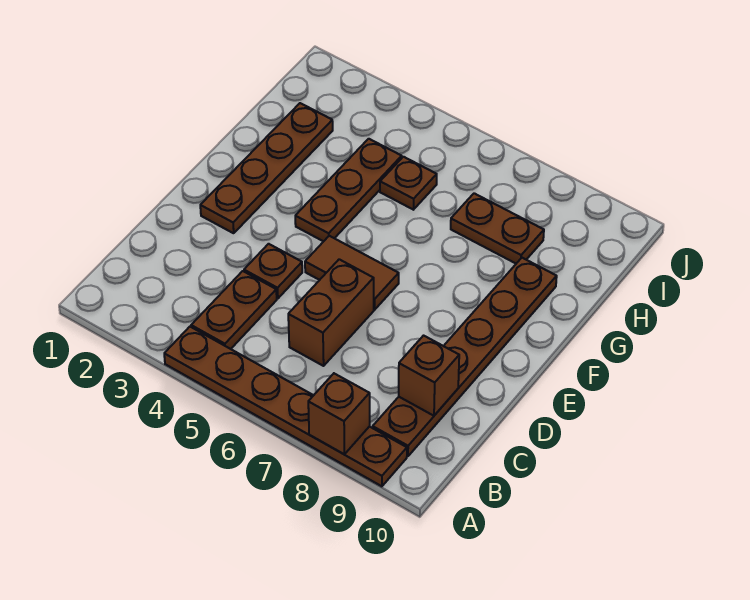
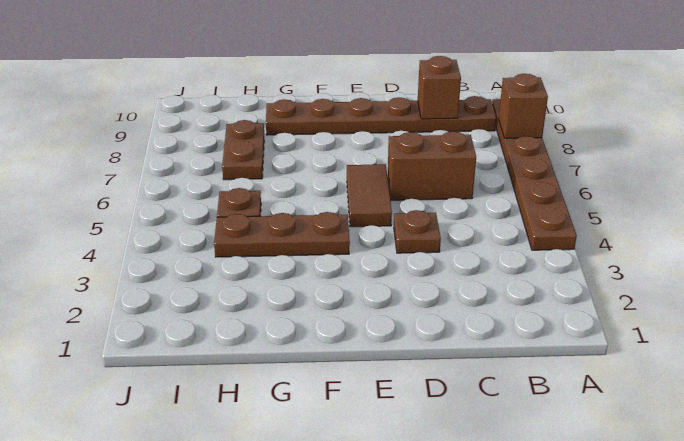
brown plate B4:C4 level 1 -> none
brown plate E2:H2 level 1 -> none

